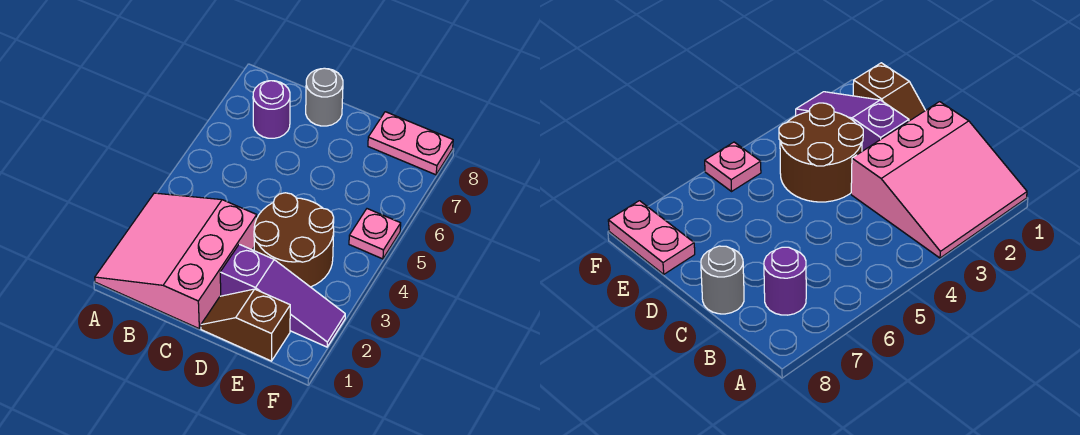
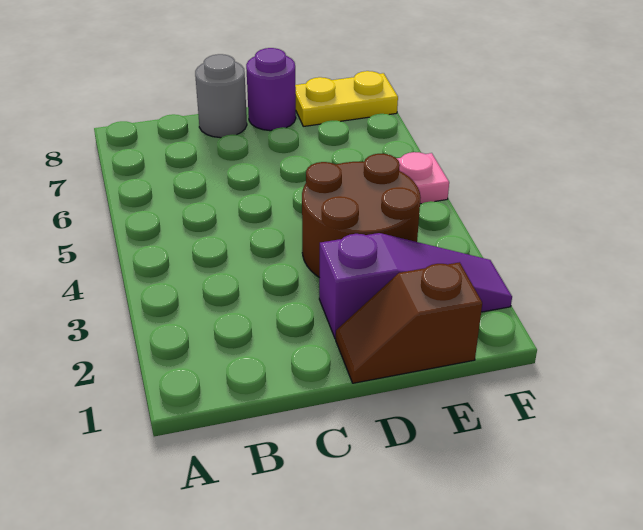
pink slope A1:C3 level 1 top C -> none
purple round brick B7 level 1 -> purple round brick D8 level 1
pink plate E8:F8 level 1 -> yellow plate E8:F8 level 1

